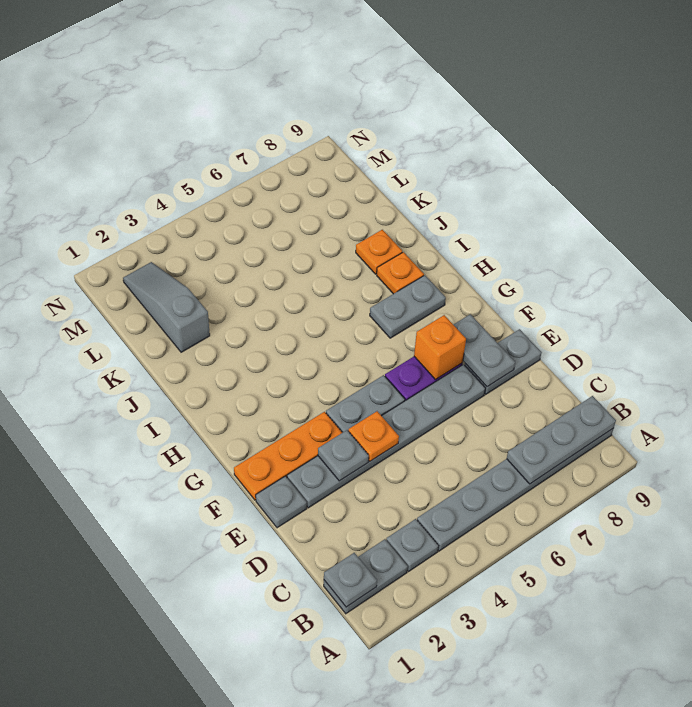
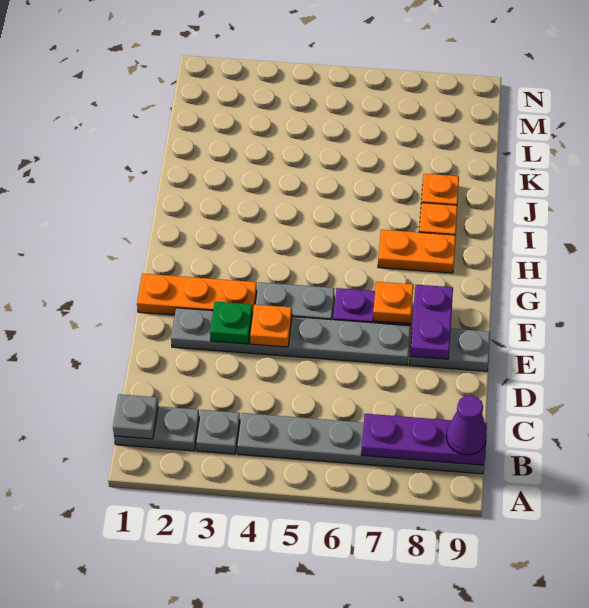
grey plate B7:B9 level 2 -> purple plate B7:B9 level 2
none -> purple cone B9 level 3
grey plate E1 level 1 -> none
grey plate E3 level 2 -> green plate E3 level 2
grey plate E8:F8 level 2 -> purple plate E8:F8 level 2
orange brick F7 level 2 -> orange plate F7 level 2
grey plate H7:H8 level 1 -> orange plate H7:H8 level 1
grey slope K2:M2 level 1 top K -> none

